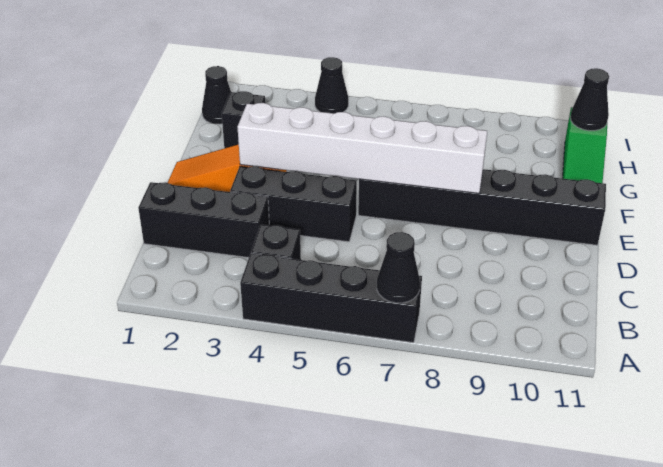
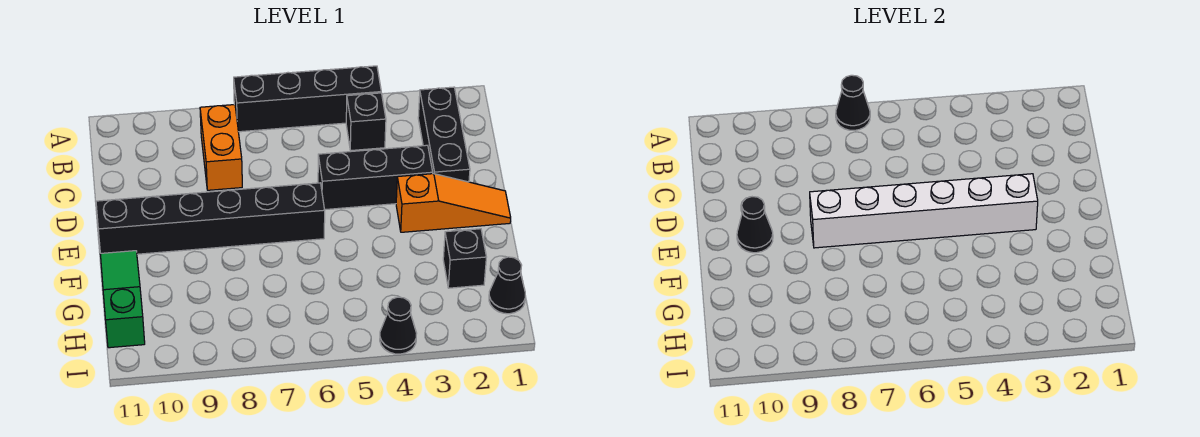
none -> orange brick B8:C8 level 1
black brick C1:C3 level 1 -> black brick B2:D2 level 1
black cone H11 level 2 -> black cone E10 level 2

